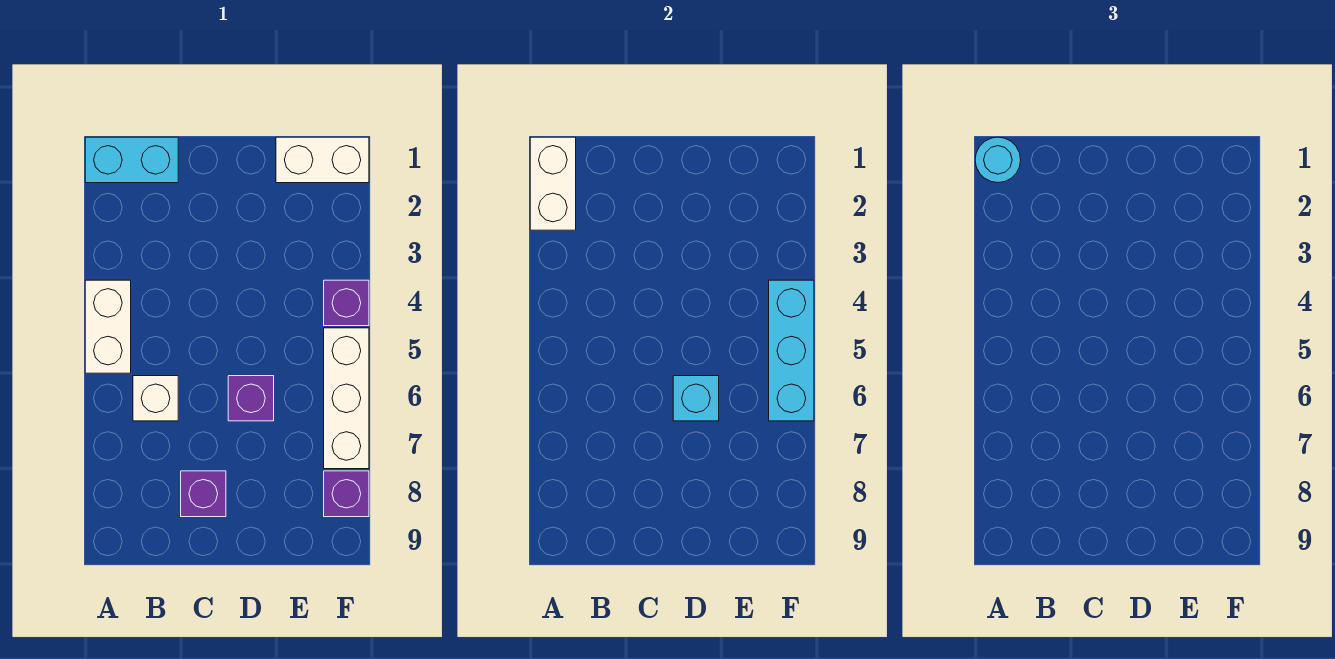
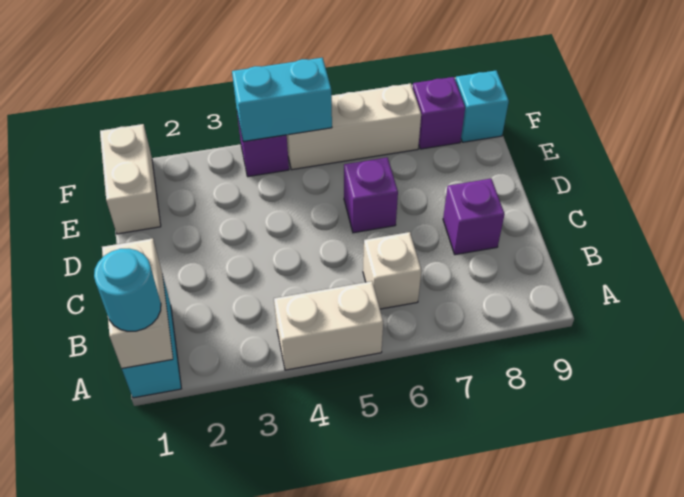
white brick A1:A2 level 2 -> white brick A1:B1 level 2
cyan brick D6 level 2 -> cyan brick F9 level 1
cyan brick F4:F6 level 2 -> cyan brick F4:F5 level 2

